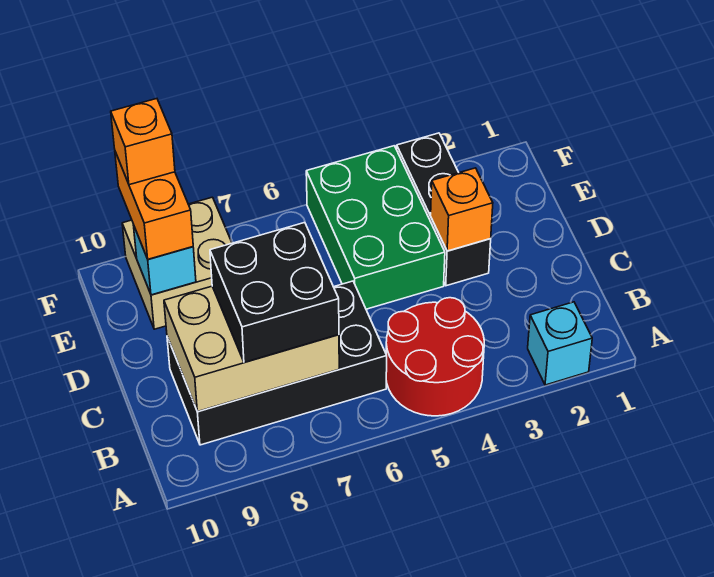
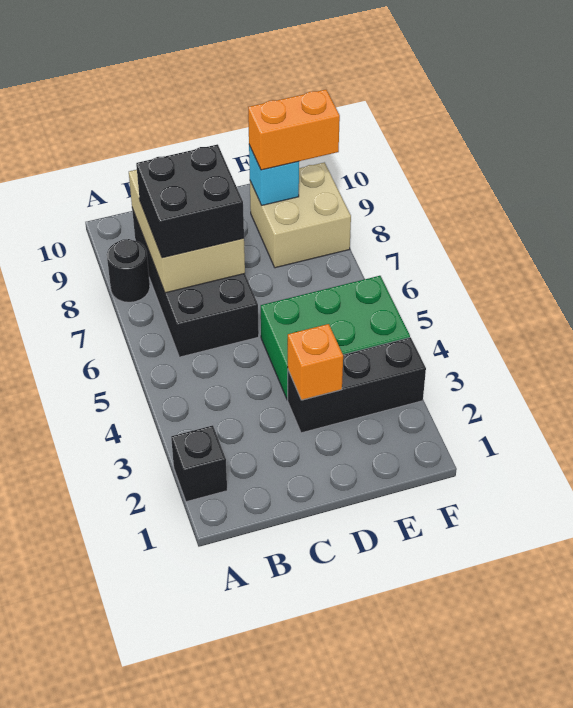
cyan brick A2 level 1 -> black brick A2 level 1
red round brick A4:B5 level 1 -> none
none -> black round brick A8 level 1
orange brick F9 level 4 -> none

